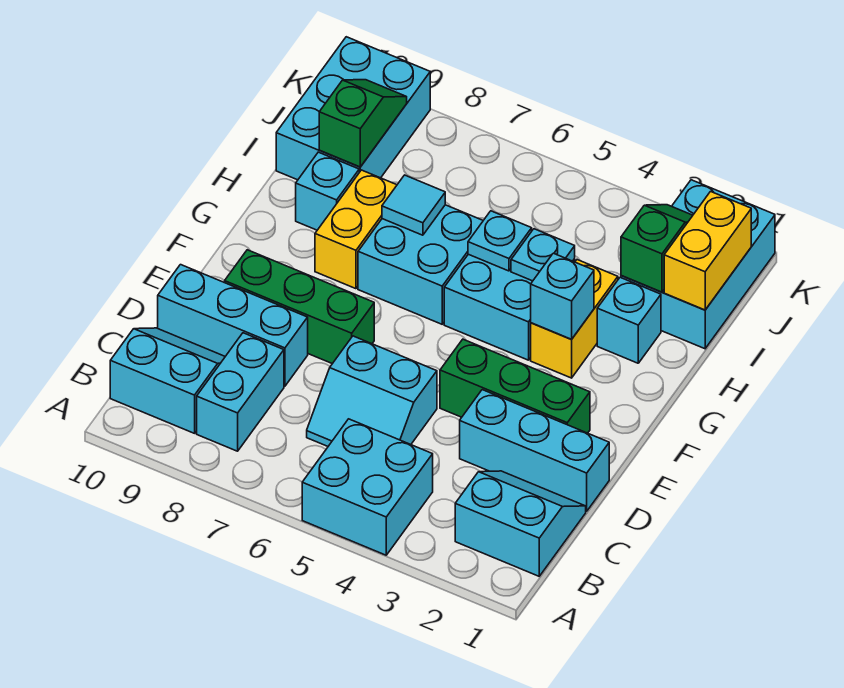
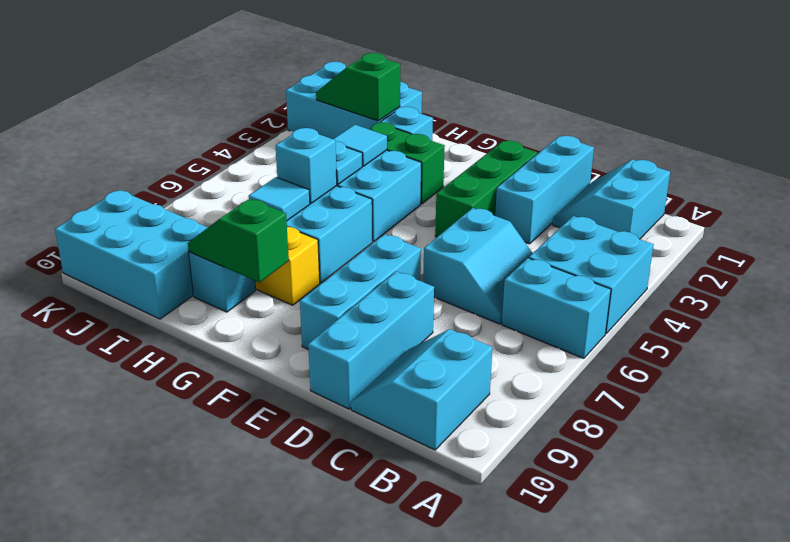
cyan brick B8:C8 level 1 -> cyan brick A6:B6 level 1
green brick E7:E9 level 1 -> cyan brick E7:E9 level 1
yellow brick G3:H3 level 1 -> green brick G3:H3 level 1
cyan brick G3 level 2 -> cyan brick H6 level 2
cyan plate H4 level 2 -> cyan tile H4 level 2
yellow brick I1:J1 level 2 -> none
green slope I9:J9 level 2 top I -> green slope G9:H9 level 2 top G

